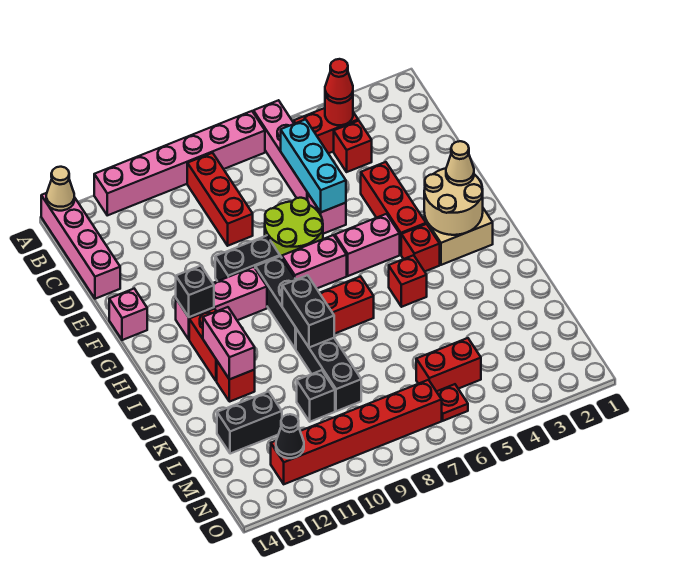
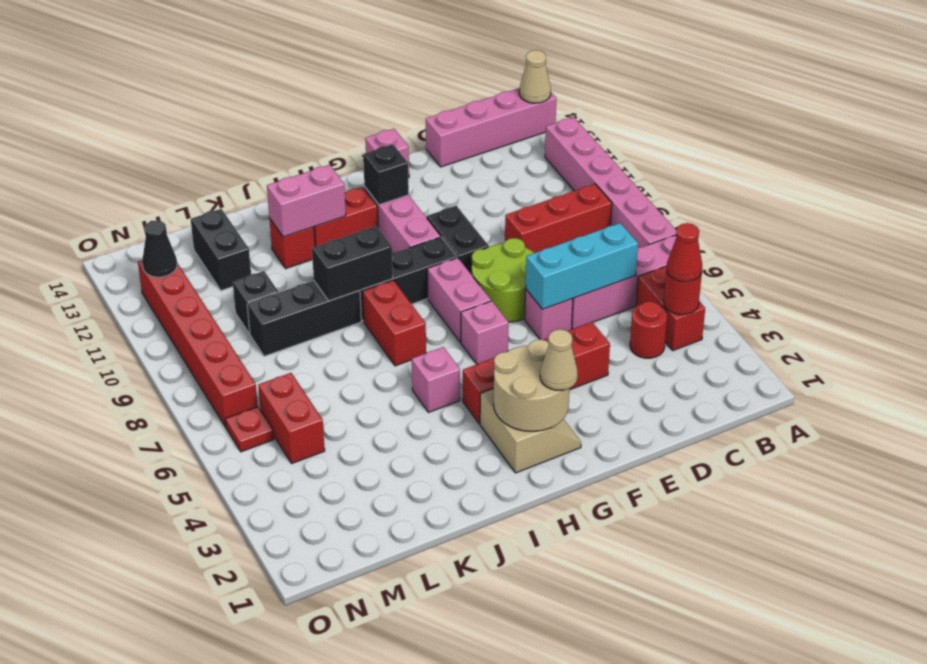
red brick C4 level 1 -> red round brick C4 level 1
pink brick G5:G6 level 1 -> pink brick G6 level 1
red brick I5 level 1 -> pink brick I5 level 1

